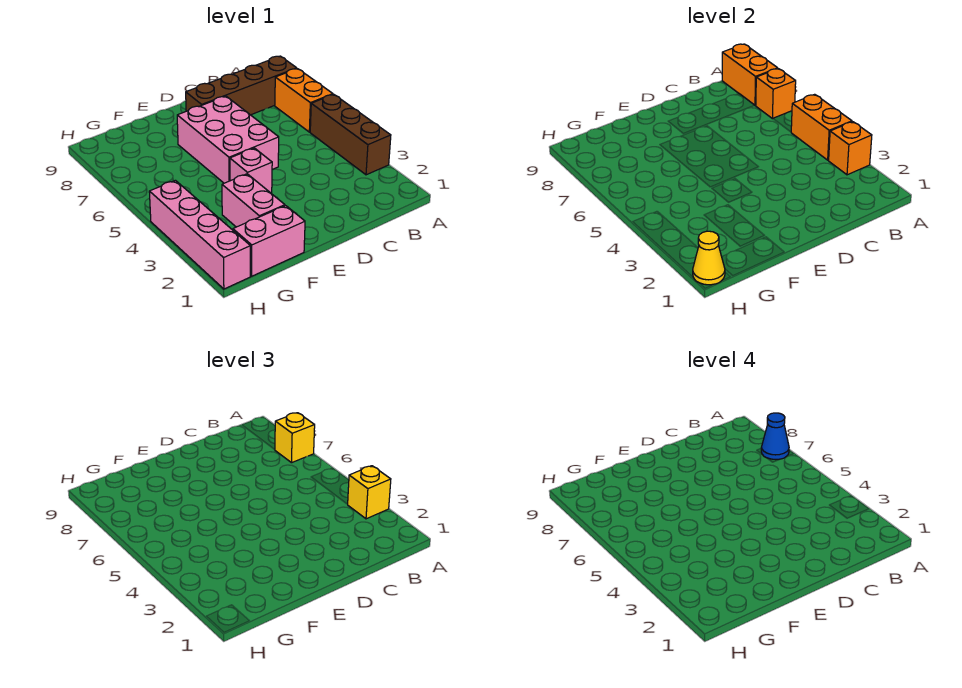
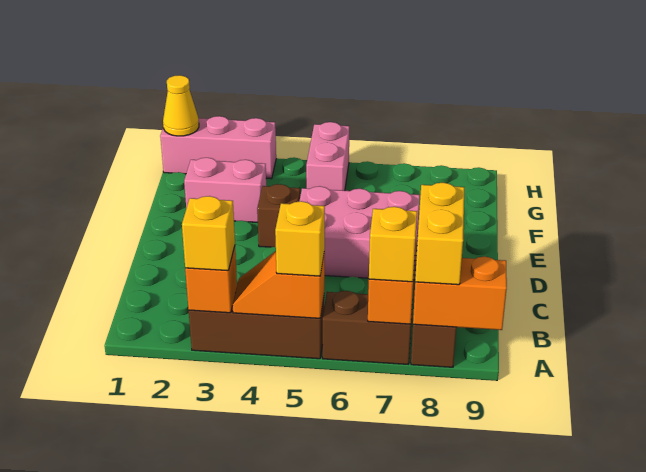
orange brick A4:A5 level 2 -> orange slope A4:A5 level 2 top 5
none -> yellow brick A5 level 3
orange brick A6:A7 level 1 -> brown brick A6:A7 level 1
blue cone A7 level 4 -> none
none -> yellow brick A8:B8 level 3
pink brick E4 level 1 -> brown brick E4 level 1
pink brick F1:G1 level 1 -> pink brick G5:H5 level 1
pink brick H1:H4 level 1 -> pink brick H1:H3 level 1

